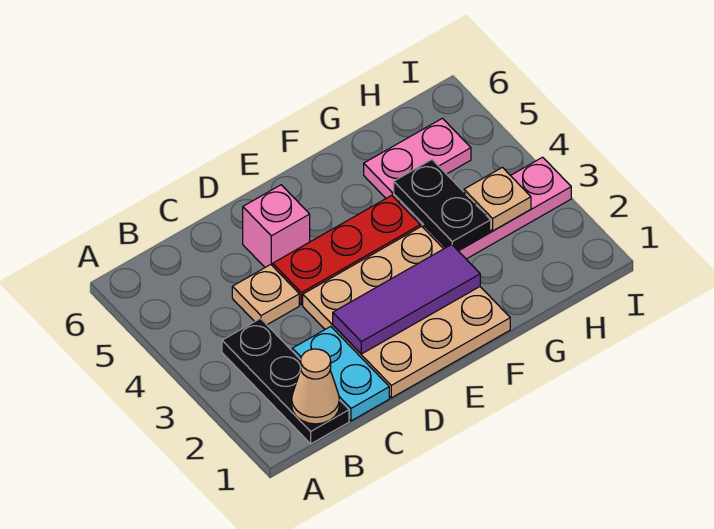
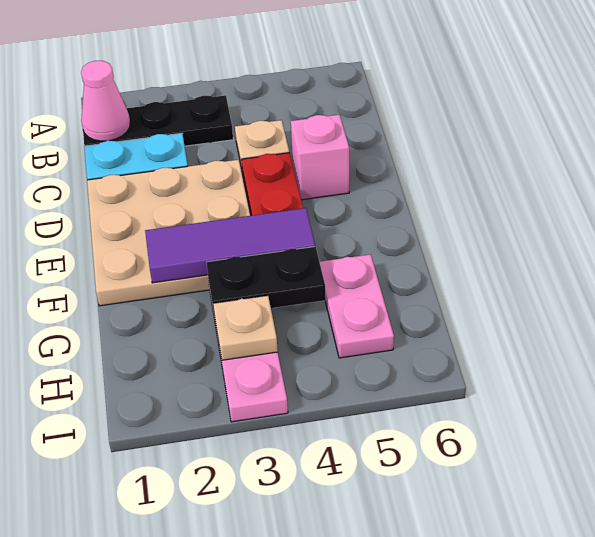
tan cone B1 level 2 -> pink cone B1 level 2
purple tile D2:F2 level 2 -> purple tile F2:F4 level 2

